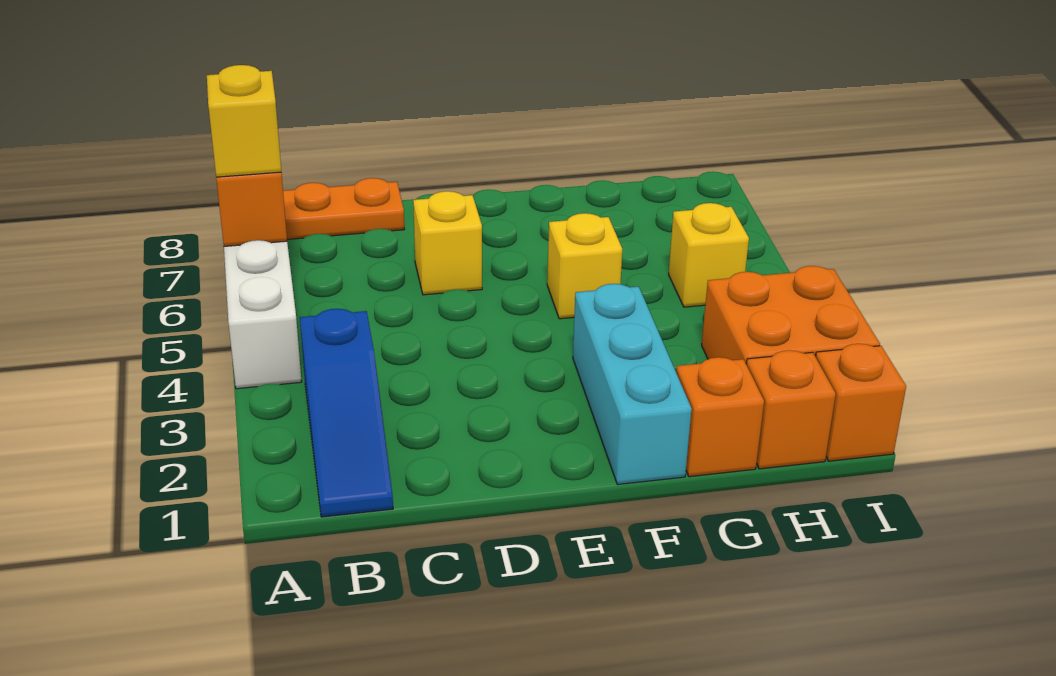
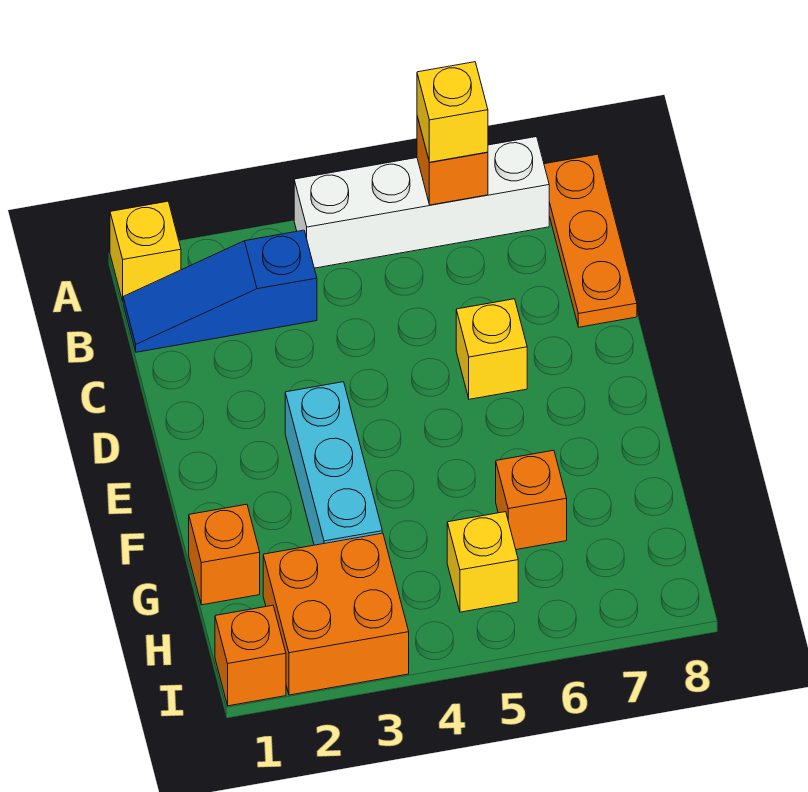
cyan brick F1:F3 level 1 -> cyan brick E3:G3 level 1
yellow brick F5 level 1 -> yellow brick A1 level 1
orange brick H1 level 1 -> orange brick G6 level 1

